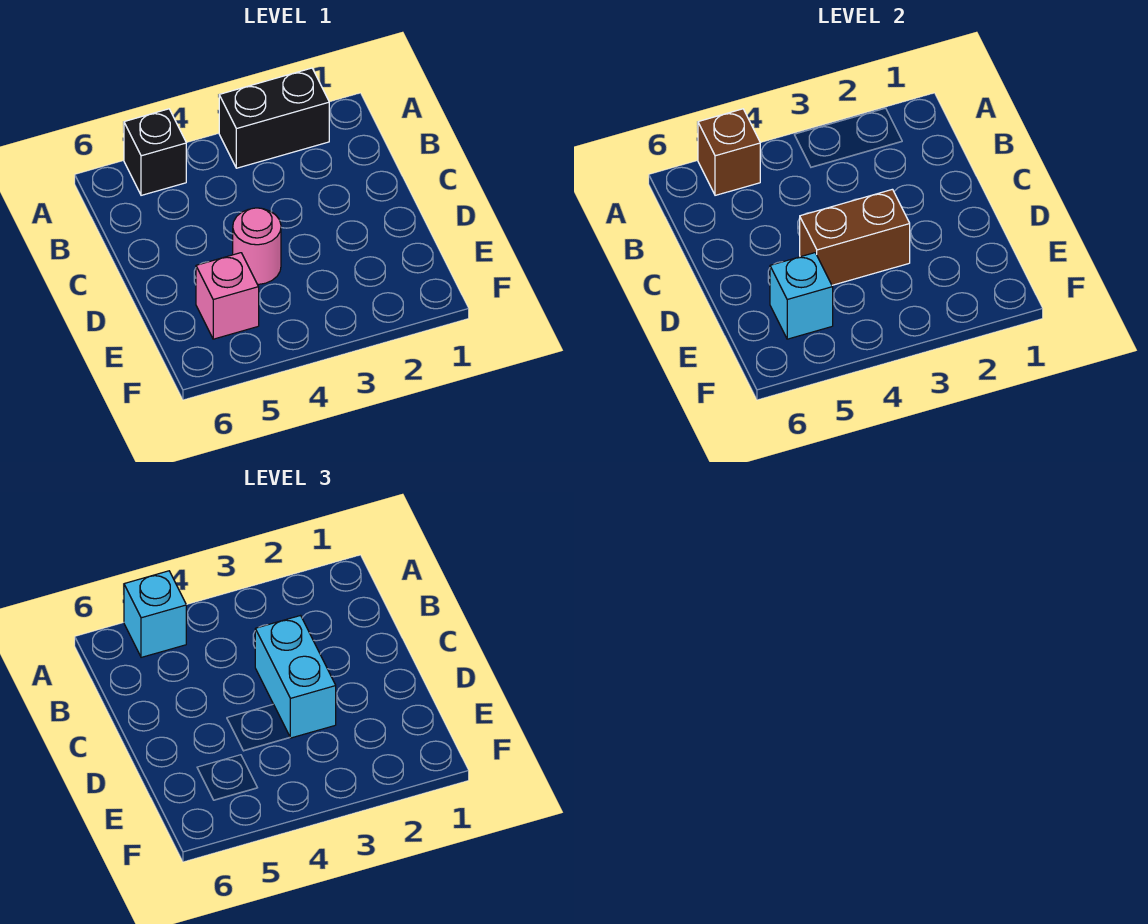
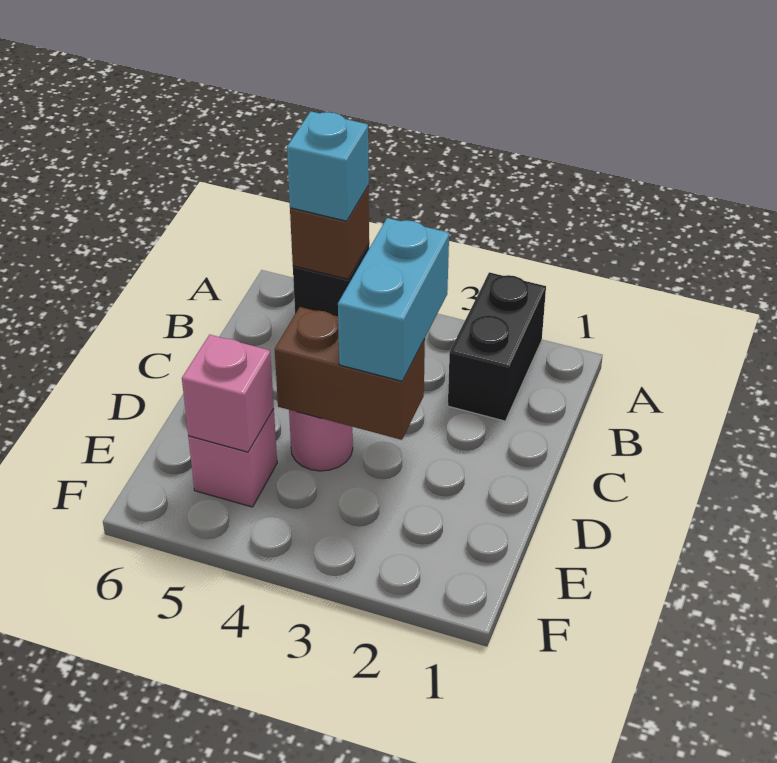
black brick A2:A3 level 1 -> black brick A2:B2 level 1
cyan brick E5 level 2 -> pink brick E5 level 2

